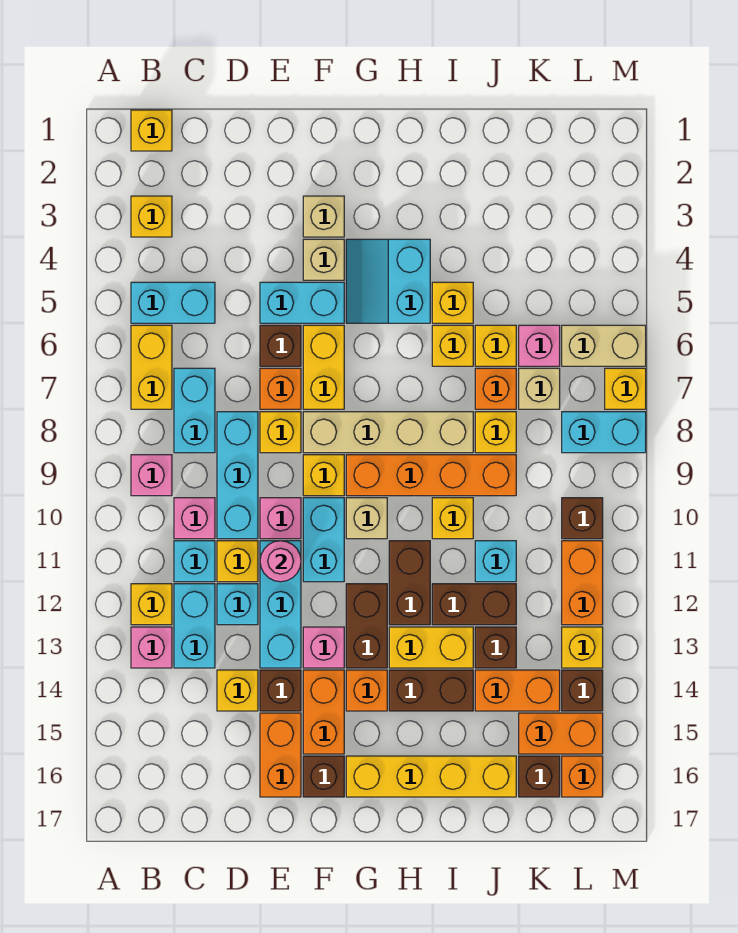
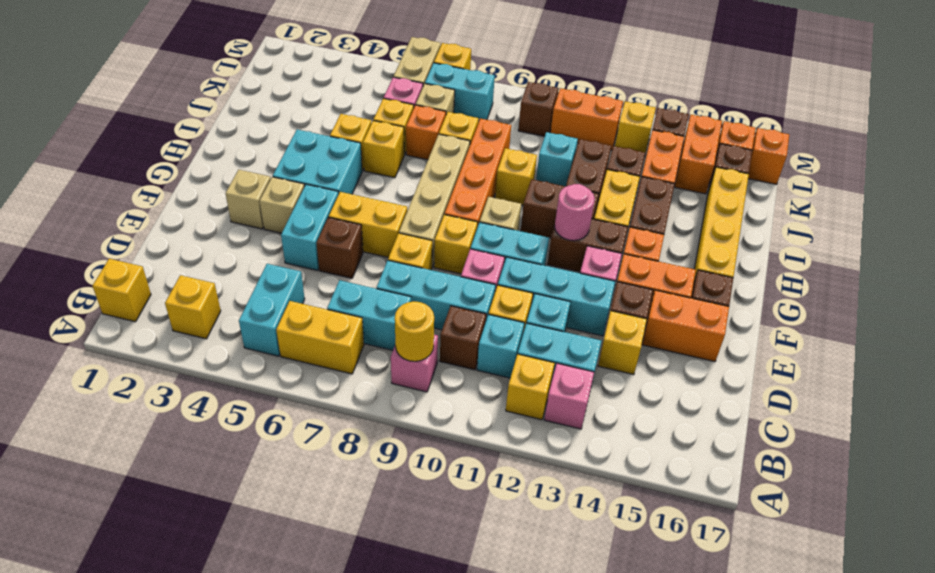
none -> yellow round brick B9 level 2
pink brick C10 level 1 -> brown brick C10 level 1
orange brick E7 level 1 -> orange brick L17 level 1
pink round brick E11 level 2 -> pink round brick G12 level 2
cyan slope G4:H5 level 1 top H -> cyan brick G4:H5 level 1
cyan brick L8:M8 level 1 -> cyan brick L7:L8 level 1

